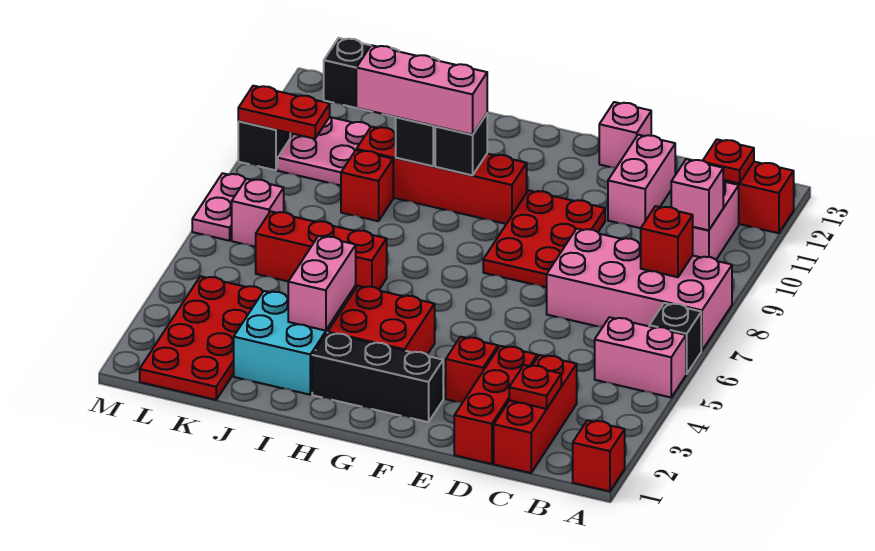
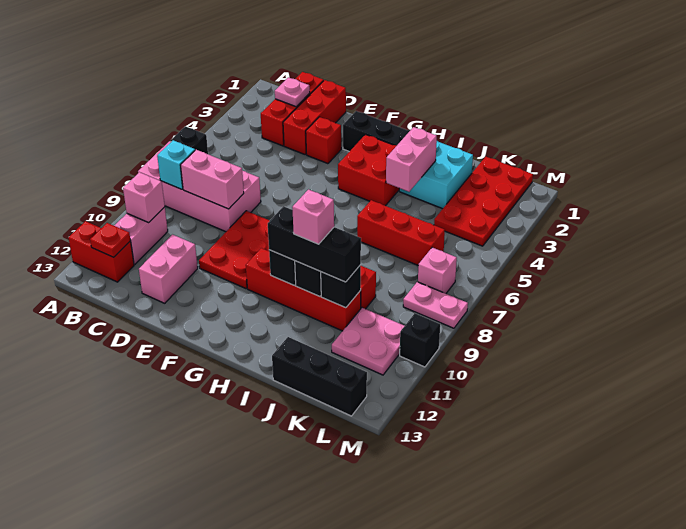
red brick A1 level 1 -> none
pink brick A5:B5 level 1 -> pink brick C8:D8 level 2
red brick B8 level 2 -> cyan brick B8 level 2
red plate C2 level 2 -> pink plate C2 level 2
pink brick E13 level 1 -> pink brick I10 level 4
pink brick H10:J10 level 3 -> black brick H10:J10 level 3
none -> black brick J10 level 2
red plate L10:M10 level 2 -> none
pink plate M7:M8 level 1 -> pink plate L8:M8 level 1

